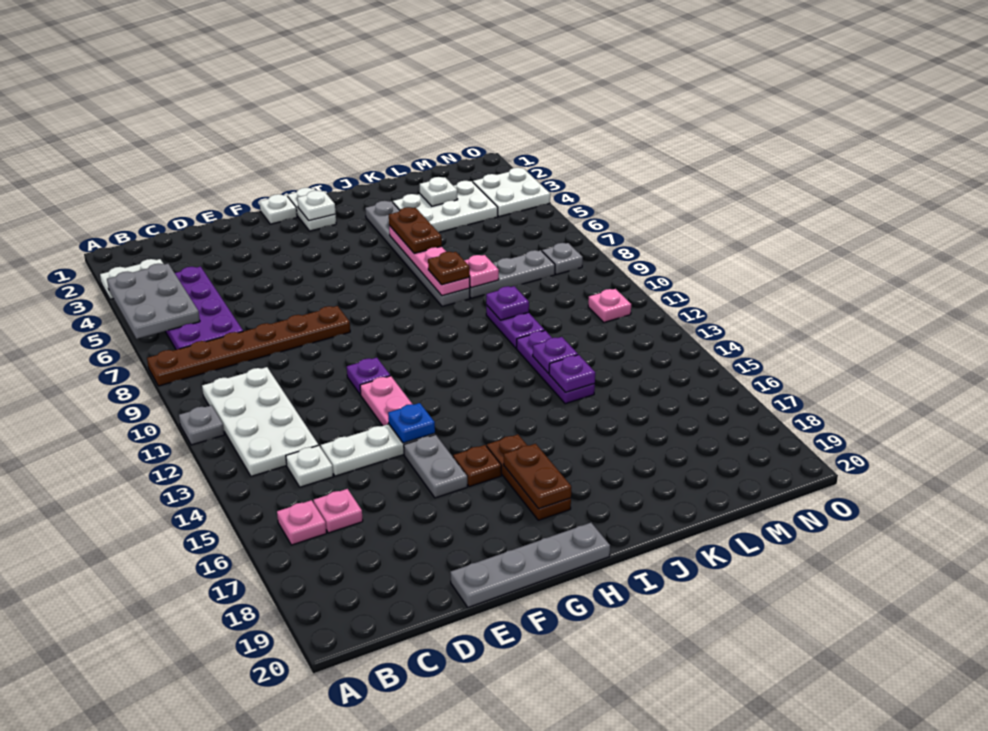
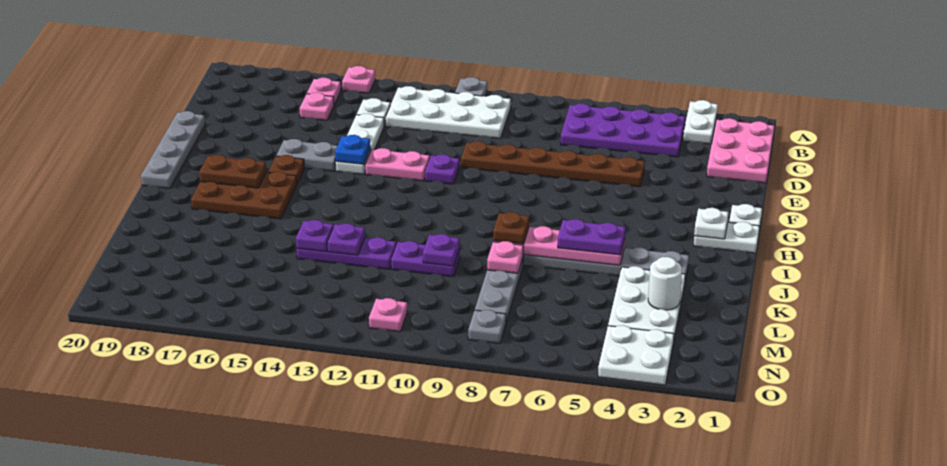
grey plate A4:B6 level 2 -> none
brown plate A8:F8 level 1 -> brown plate E5:E10 level 1
none -> pink plate A15 level 1
none -> pink plate B1:D2 level 1
brown plate H16:H18 level 1 -> brown plate H16:I18 level 1
brown plate J5:J6 level 3 -> purple plate J5:J6 level 3
white plate L3 level 2 -> white round brick L3 level 2

